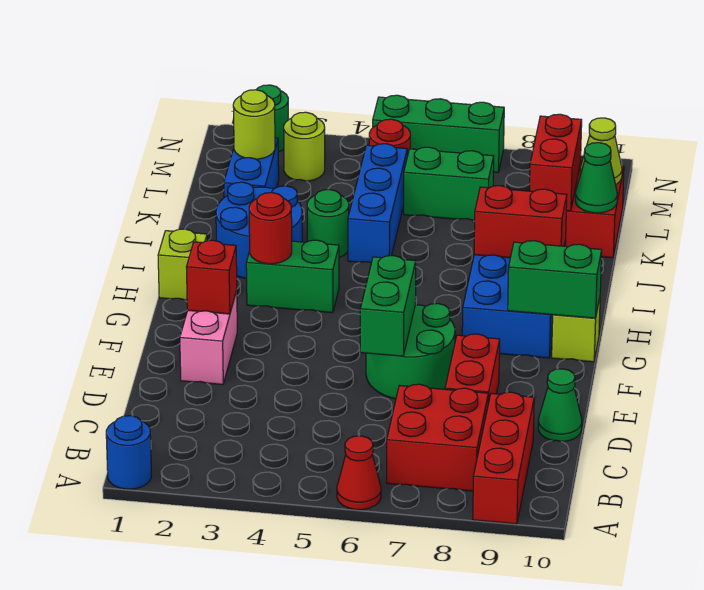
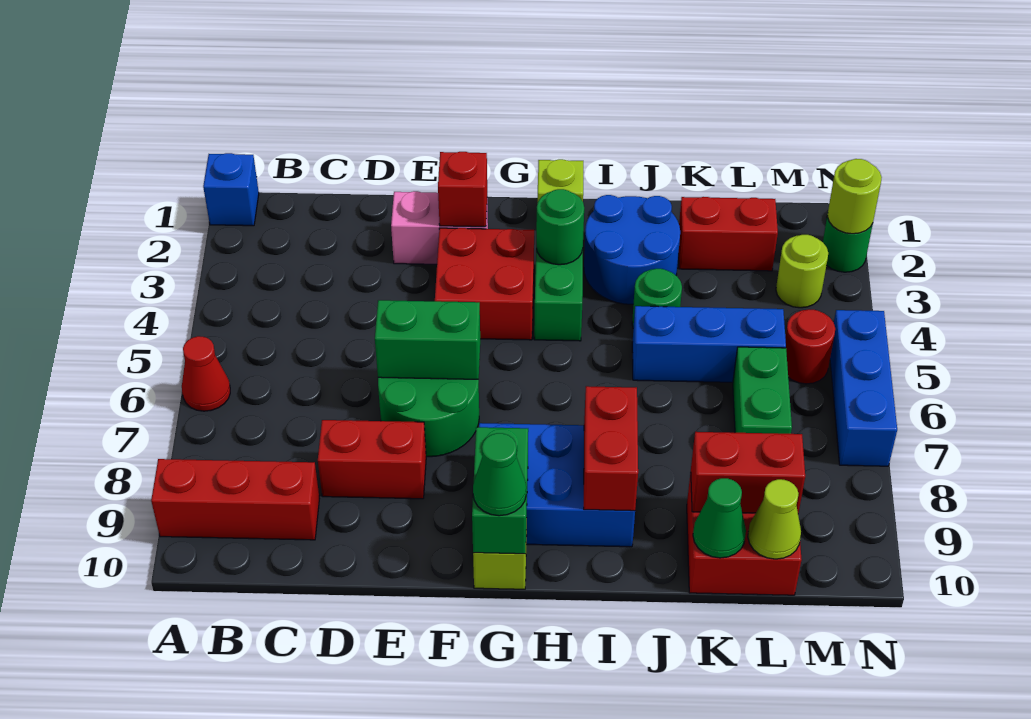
blue round brick A1 level 1 -> blue brick A1 level 1
red brick B7:C8 level 1 -> red brick F3:G4 level 1
green cone D10 level 1 -> green cone G10 level 3
red round brick H3 level 2 -> green round brick H3 level 2
blue brick K2:L2 level 1 -> red brick K2:L2 level 1
lime round brick L2 level 2 -> lime round brick N2 level 2
green brick N5:N7 level 1 -> blue brick N5:N7 level 1

